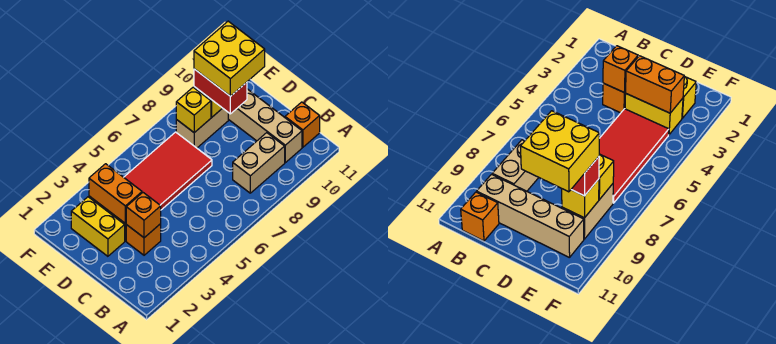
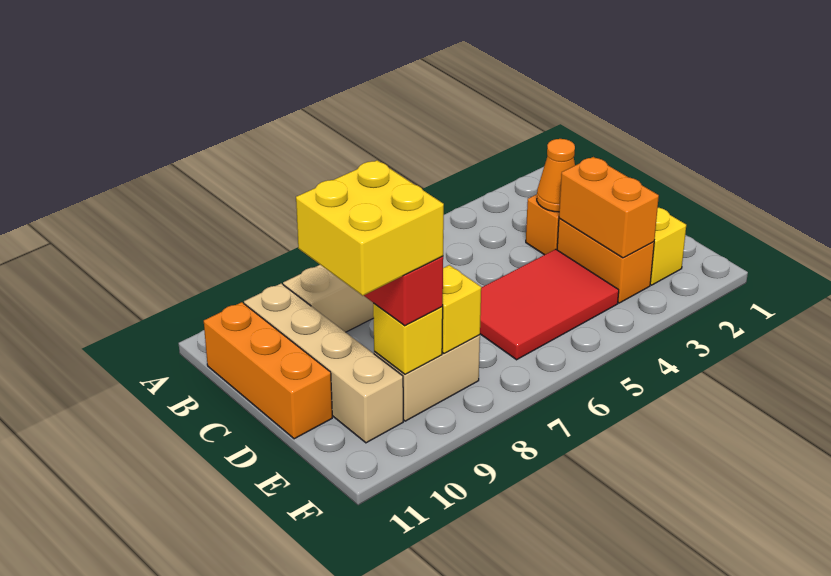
orange brick B11 level 1 -> orange brick B11:D11 level 1
orange brick C3 level 2 -> orange cone C3 level 2
yellow brick D3:E3 level 1 -> orange brick D3:E3 level 1
red tile D4:E7 level 1 -> red tile D4:E6 level 1

